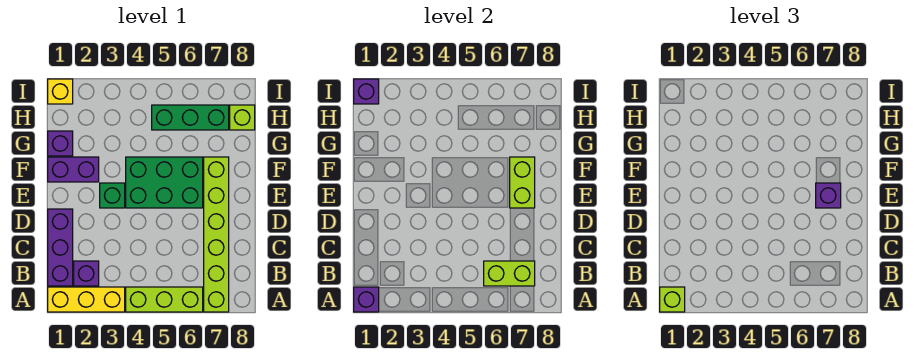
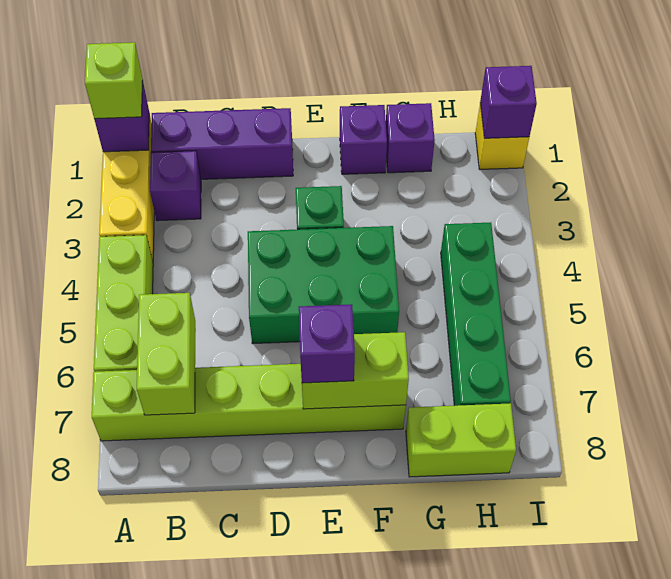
green brick E4:F6 level 1 -> green brick D4:F5 level 1
purple brick F1:F2 level 1 -> purple brick F1 level 1
green brick H5:H7 level 1 -> green brick H4:H7 level 1
lime brick H8 level 1 -> lime brick G8:H8 level 1

